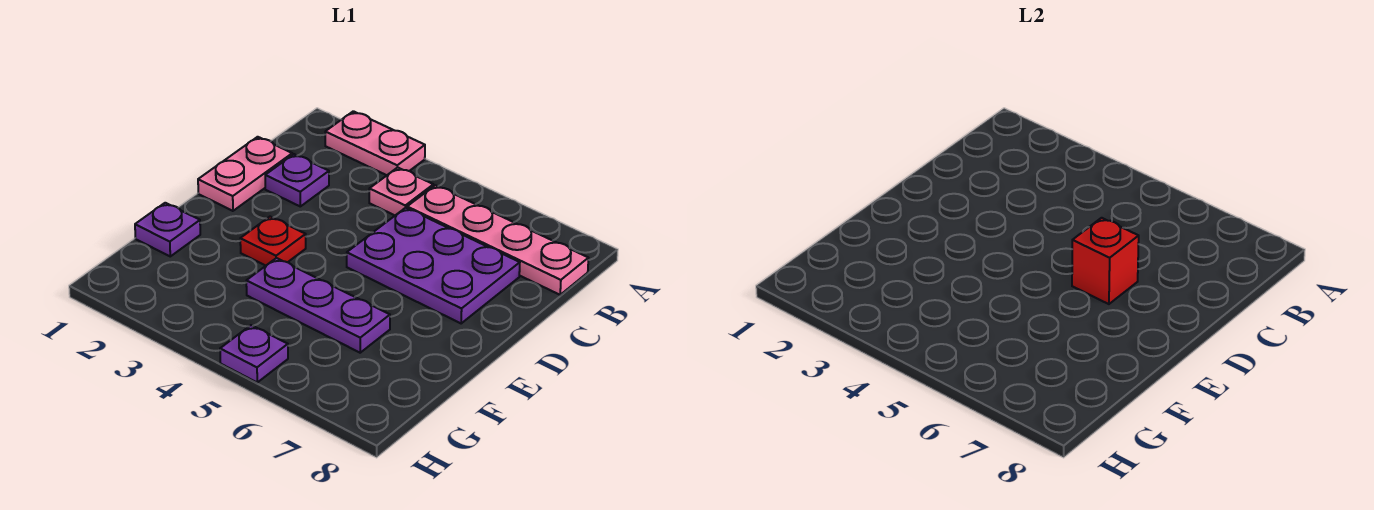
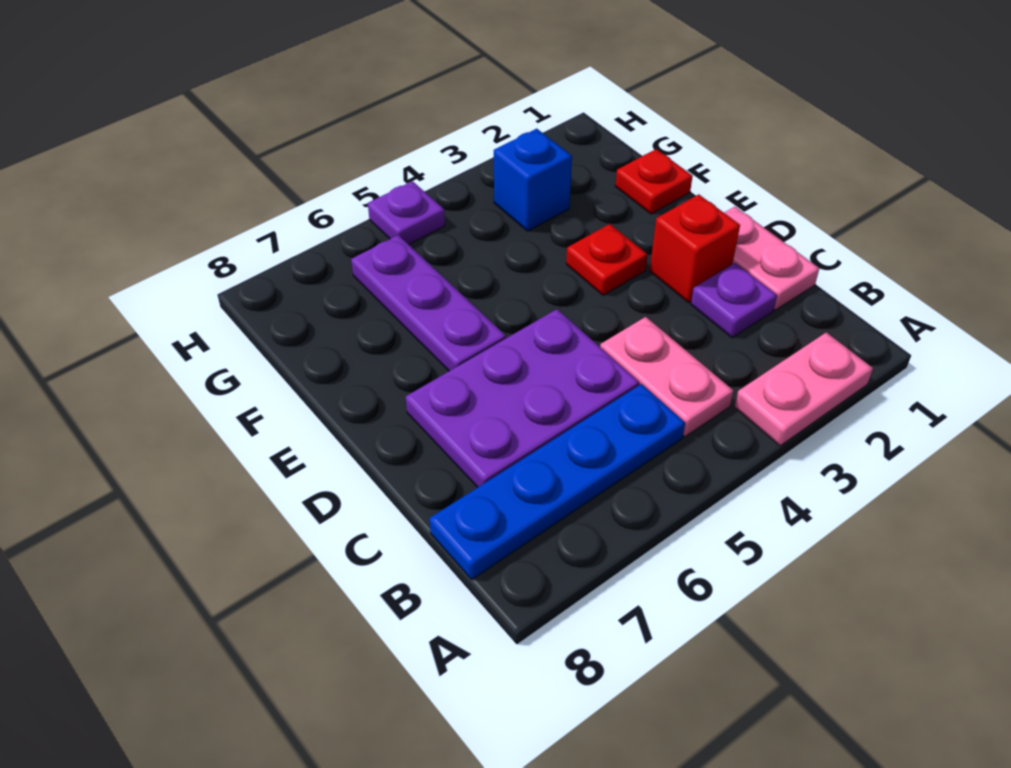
pink plate B4 level 1 -> pink plate B4:C4 level 1
pink plate B5:B8 level 1 -> blue plate B5:B8 level 1
red brick D6 level 2 -> red brick D2 level 1
purple plate F1 level 1 -> red plate F1 level 1
purple plate F4:F6 level 1 -> purple plate E6:G6 level 1
none -> blue brick G3 level 1

